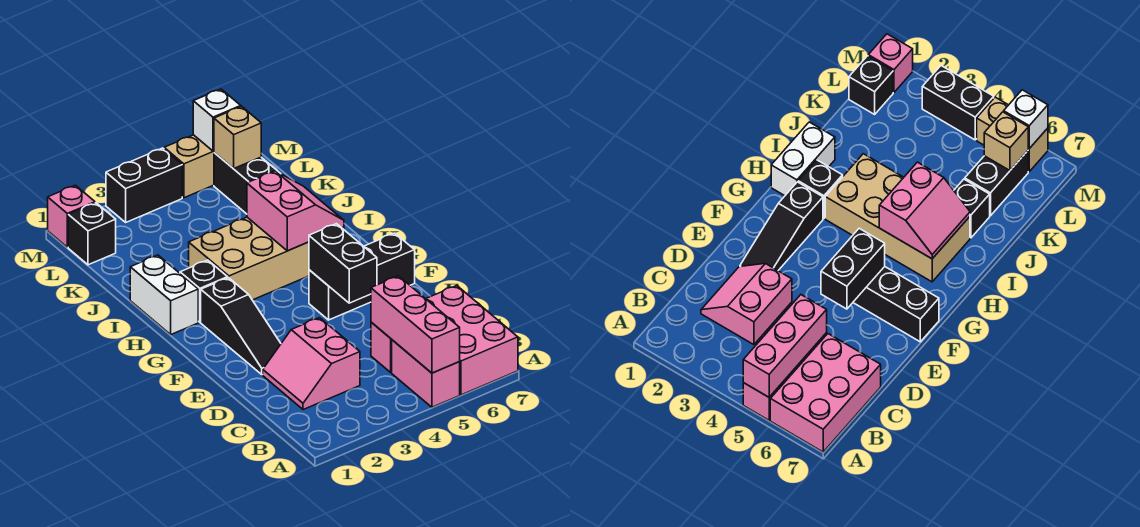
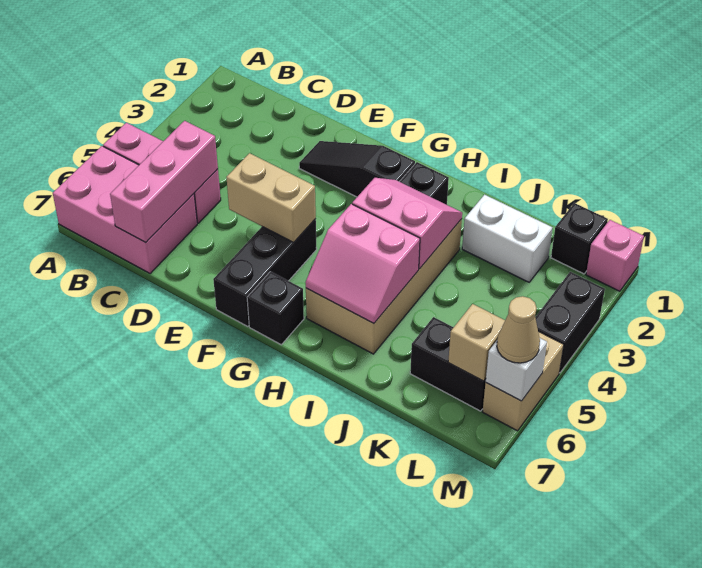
pink brick A5:C5 level 2 -> pink brick C5:C7 level 2
pink slope C2:D3 level 1 top 3 -> pink slope H3:I4 level 2 top 4
black brick E5:F5 level 2 -> tan brick E5:F5 level 2
white brick H1:I1 level 1 -> white brick J2:K2 level 1
black brick J6 level 1 -> black brick G7 level 1
none -> tan cone M6 level 3

